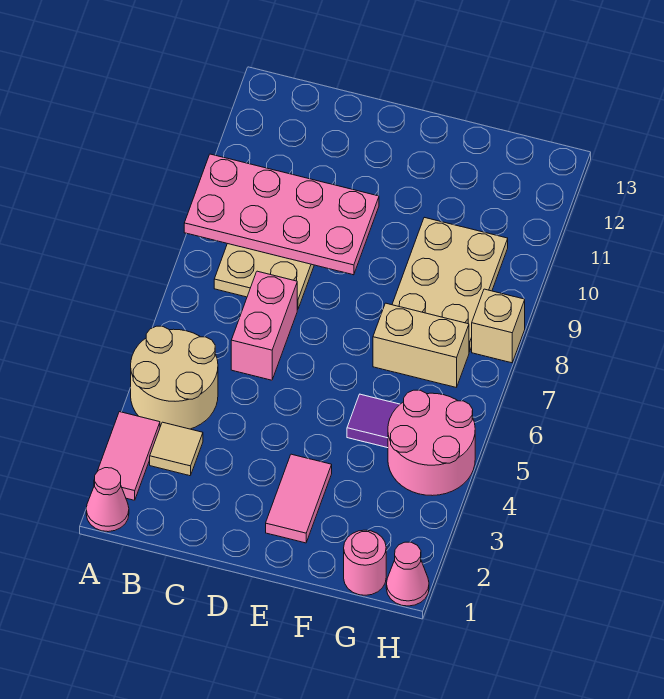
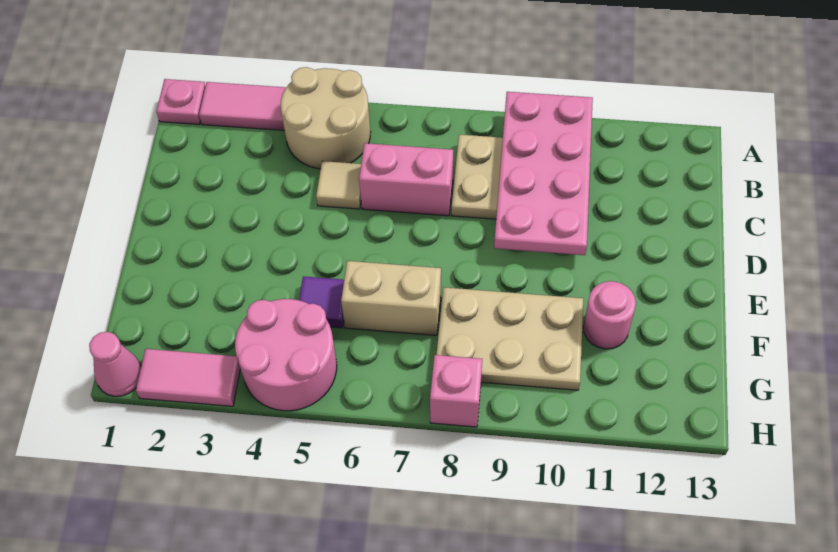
pink cone A1 level 1 -> pink plate A1 level 1
tan tile B3 level 1 -> tan tile C5 level 1
pink tile E2:E3 level 1 -> pink tile H2:H3 level 1
tan brick F7:G7 level 1 -> tan brick F6:F7 level 1
pink round brick G1 level 1 -> pink round brick F11 level 1
tan brick H8 level 1 -> pink brick H8 level 1

